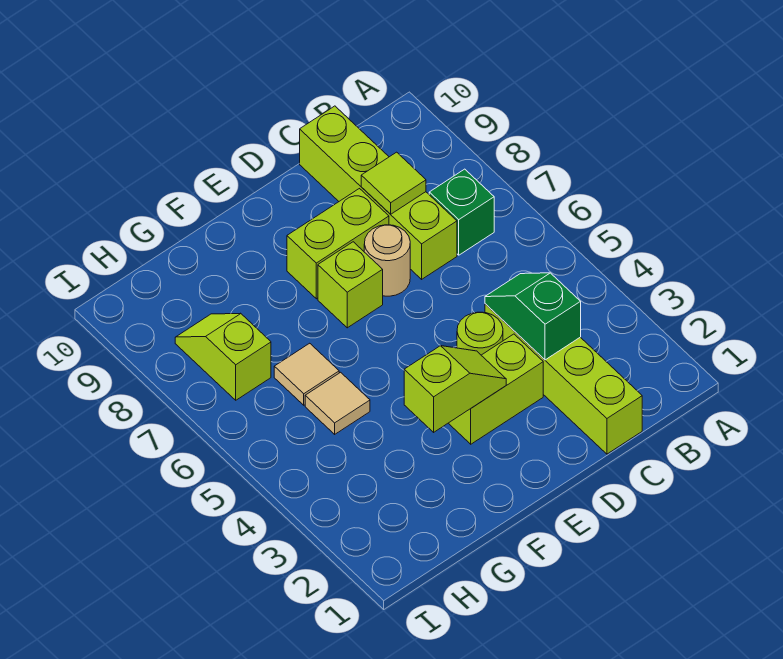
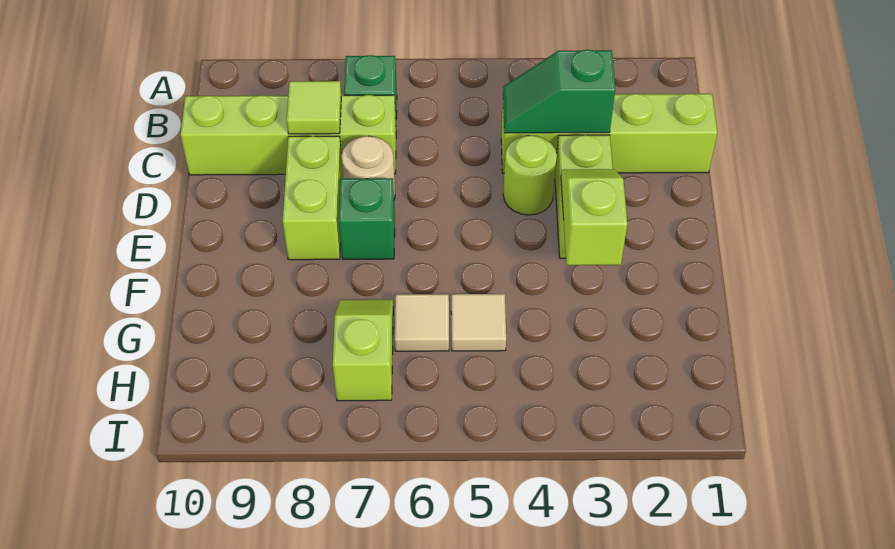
lime brick E7 level 1 -> green brick E7 level 1
lime slope H7:H8 level 1 top 7 -> lime slope G7:H7 level 1 top H

